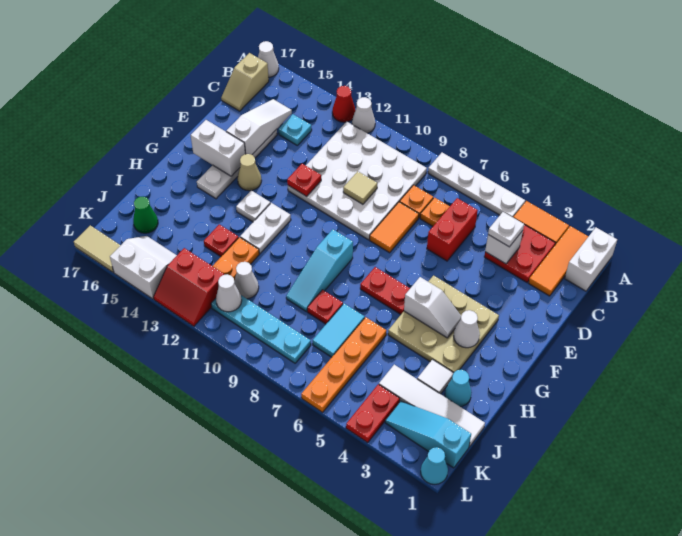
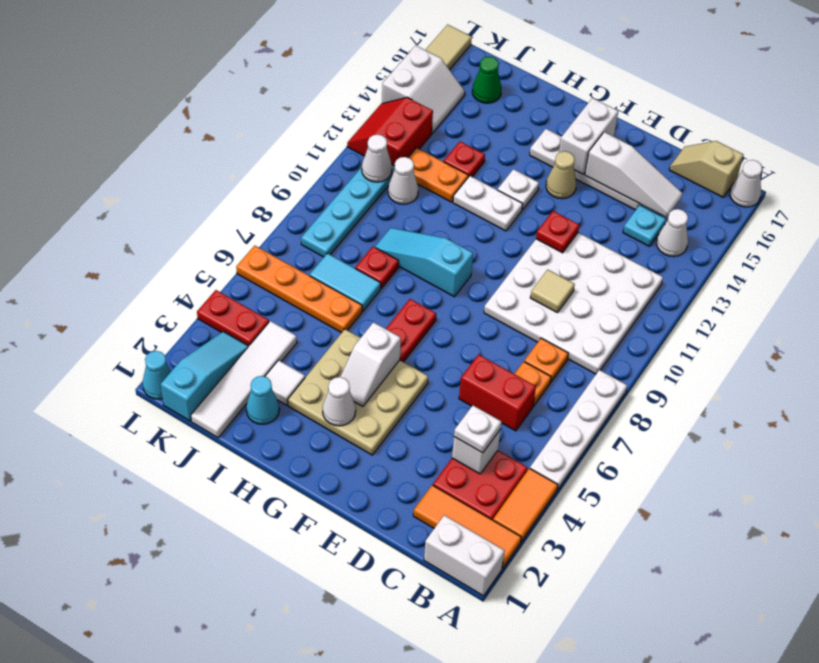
white cone A12 level 1 -> white cone B14 level 1
red cone A13 level 1 -> none
orange tile D8:E8 level 1 -> none

